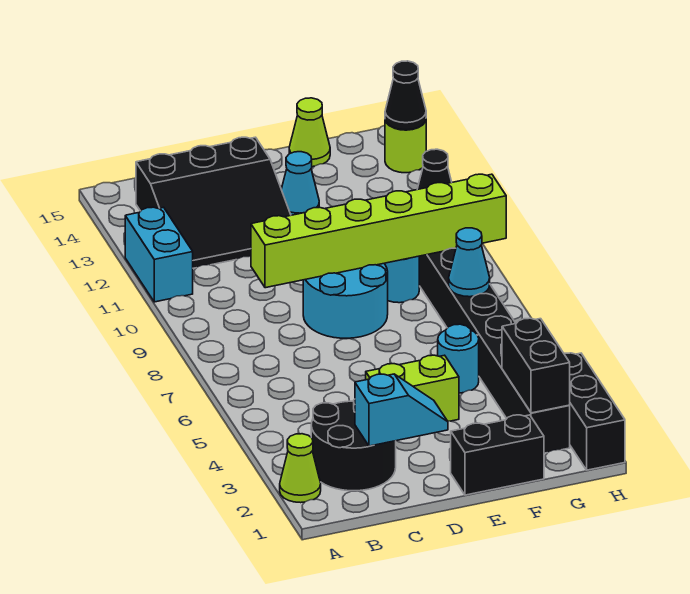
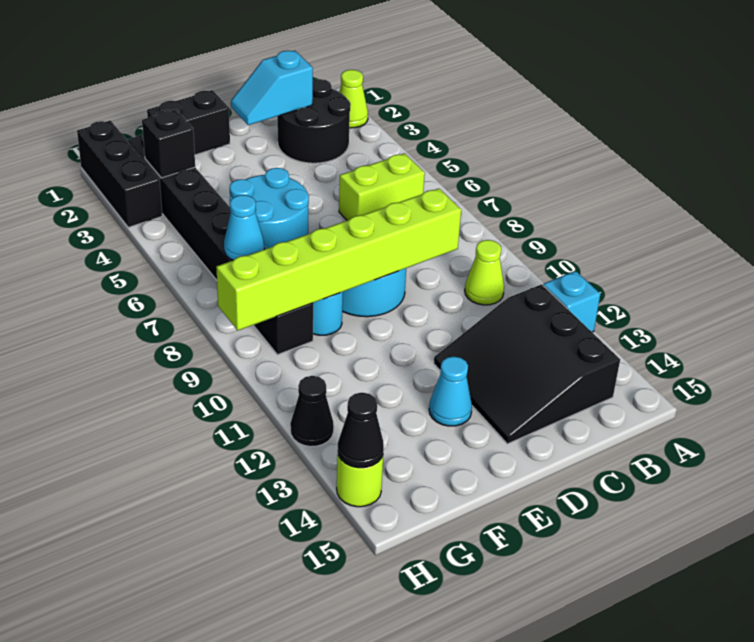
cyan brick A11:A12 level 1 -> cyan brick A12 level 1
black slope B12:D14 level 1 top 14 -> black slope B12:D14 level 1 top B
lime brick D4:E4 level 1 -> lime brick B6:C6 level 1
cyan round brick F5 level 1 -> cyan round brick E5:F6 level 1
lime cone F15 level 1 -> lime cone B10 level 1
black brick G2:G3 level 2 -> black brick G3 level 2

